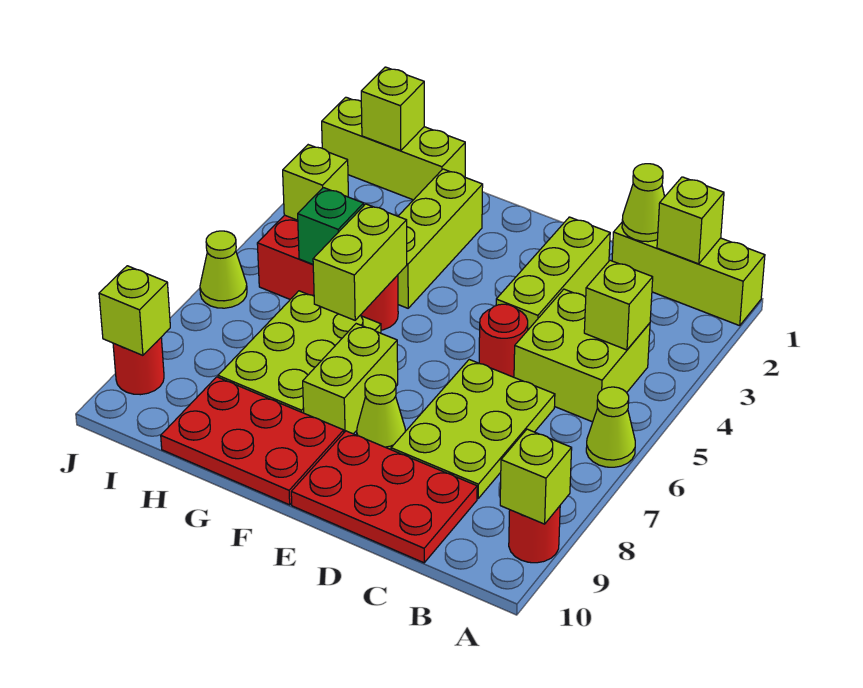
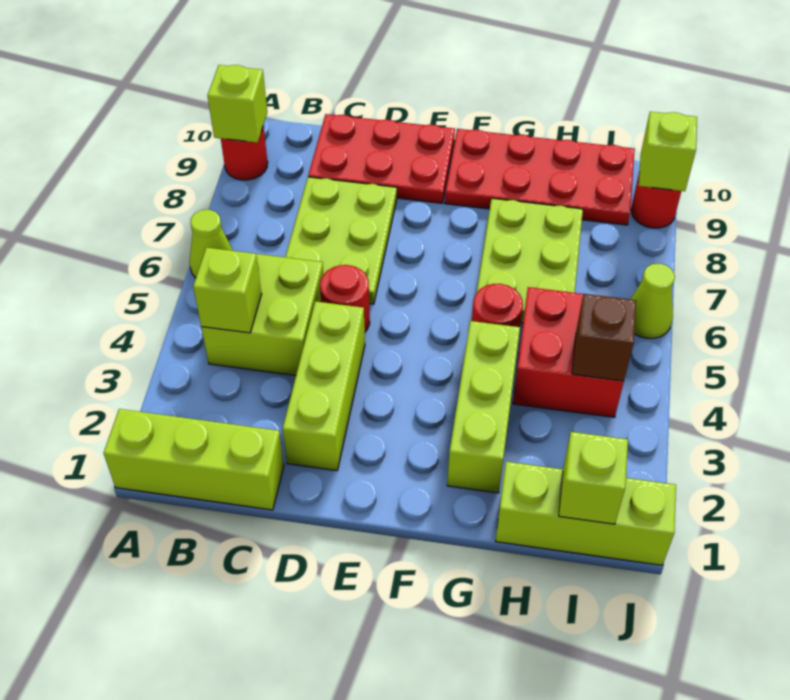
lime brick B1 level 2 -> none
lime cone C1 level 2 -> none
lime cone E8 level 1 -> none
lime brick F7:F8 level 1 -> none
red plate F9:H10 level 1 -> red plate F9:I10 level 1
lime brick G5:G6 level 2 -> none
green brick H5 level 2 -> none
lime brick I4 level 2 -> brown brick I4 level 2

